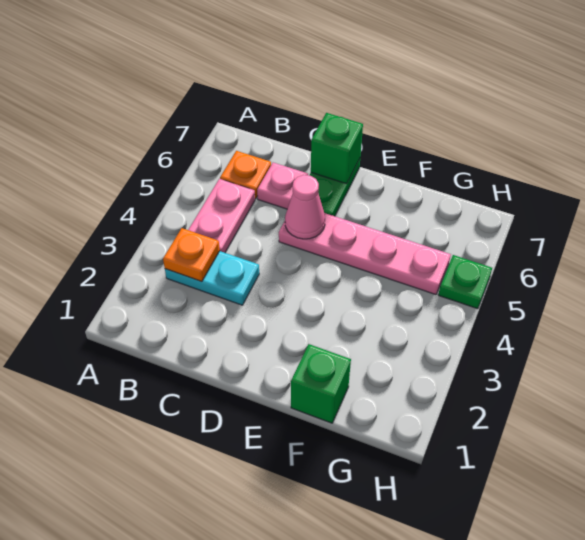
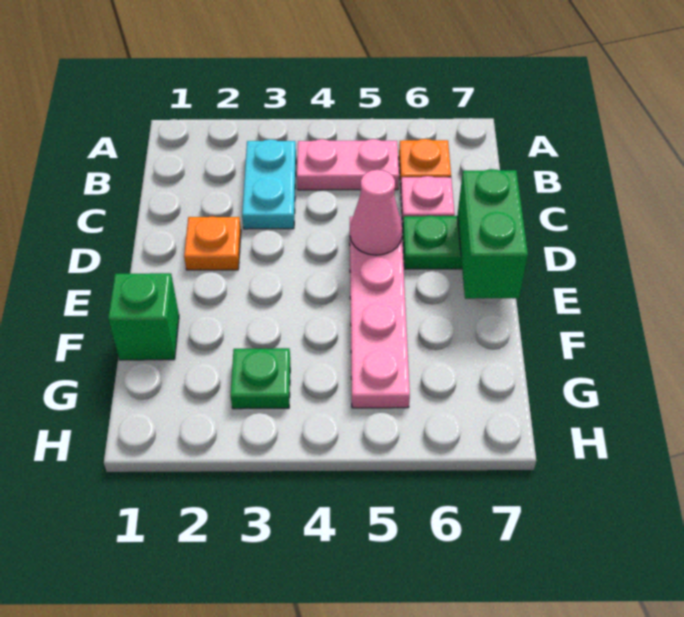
orange plate B3 level 2 -> orange plate D2 level 1
green brick D7 level 2 -> green brick D7:E7 level 2
green plate H5 level 1 -> green plate G3 level 1

